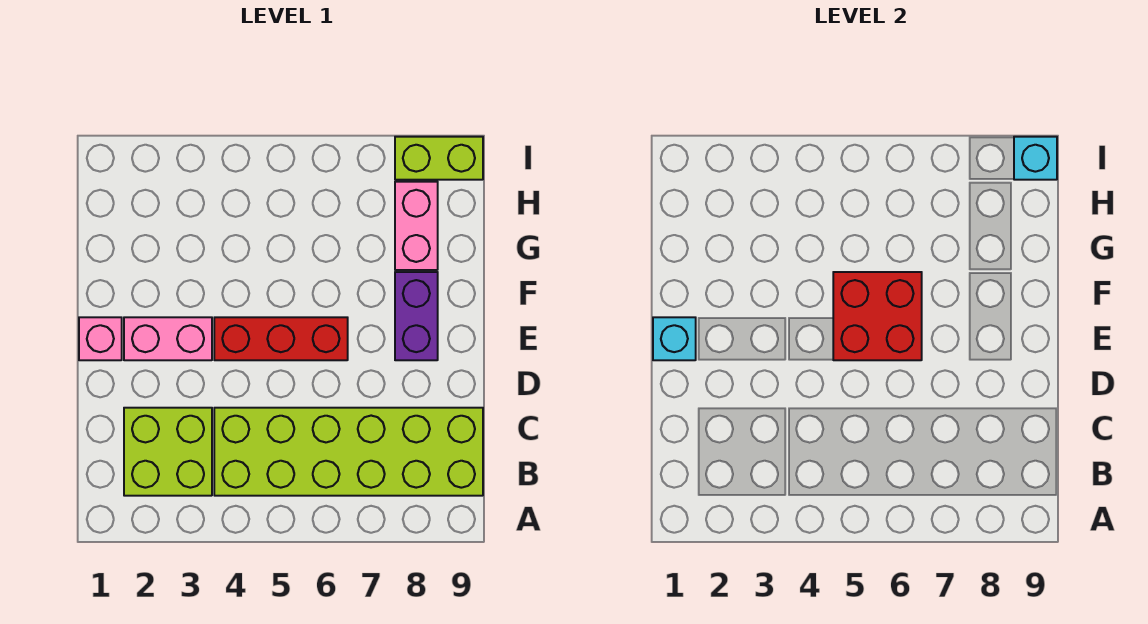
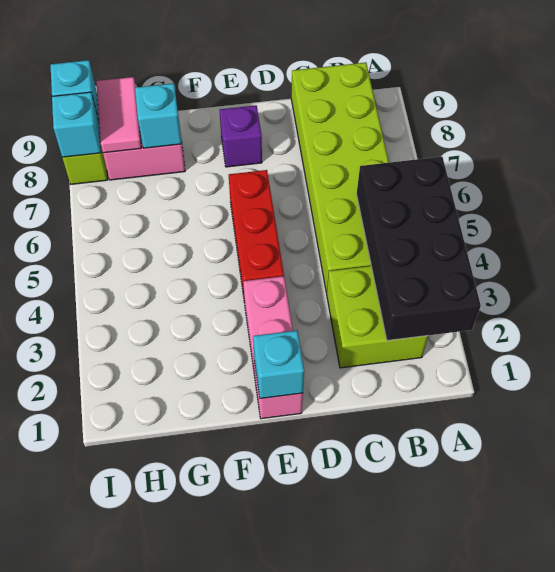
none -> black brick A2:B5 level 2
red brick E5:F6 level 2 -> none
purple brick E8:F8 level 1 -> purple brick E8 level 1
none -> cyan brick G8 level 2
none -> pink tile H8:H9 level 2
none -> cyan brick I8 level 2

